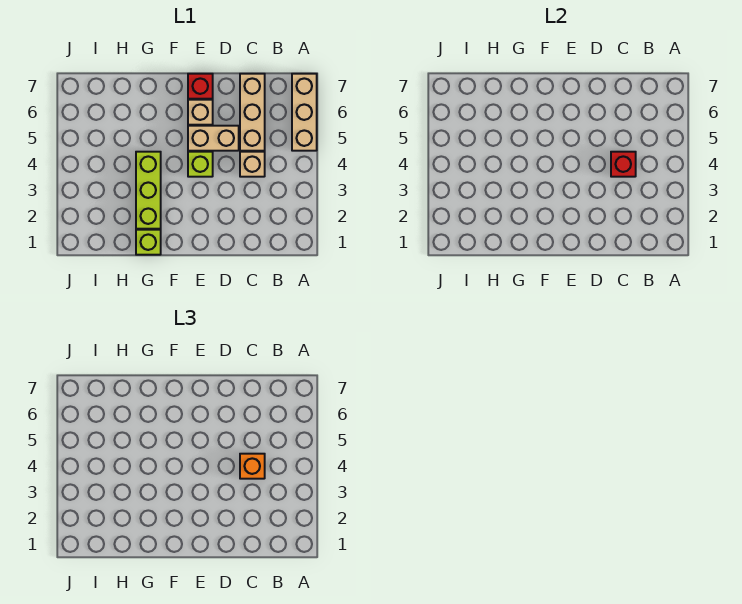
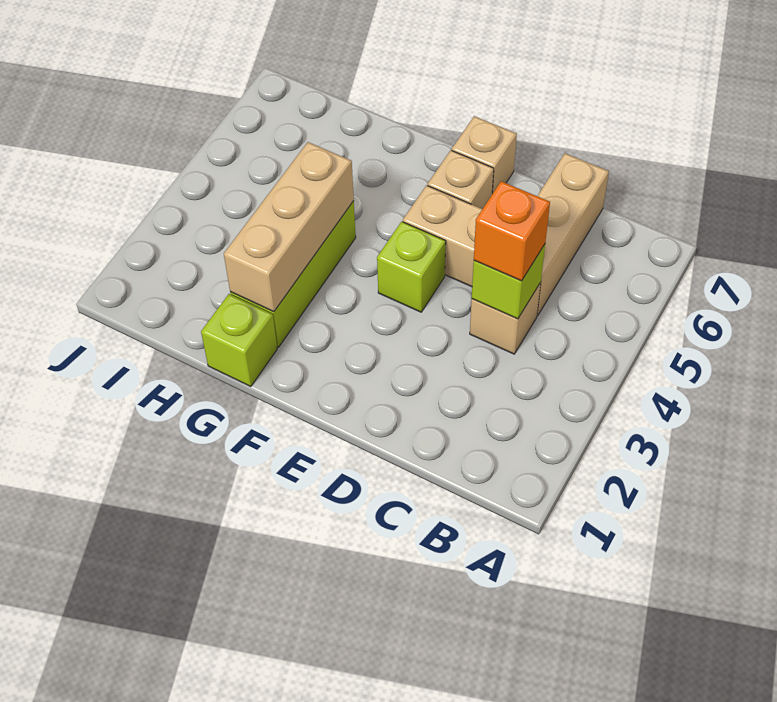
tan brick A5:A7 level 1 -> tan brick G2:G4 level 2
red brick C4 level 2 -> lime brick C4 level 2
red brick E7 level 1 -> tan brick E7 level 1

